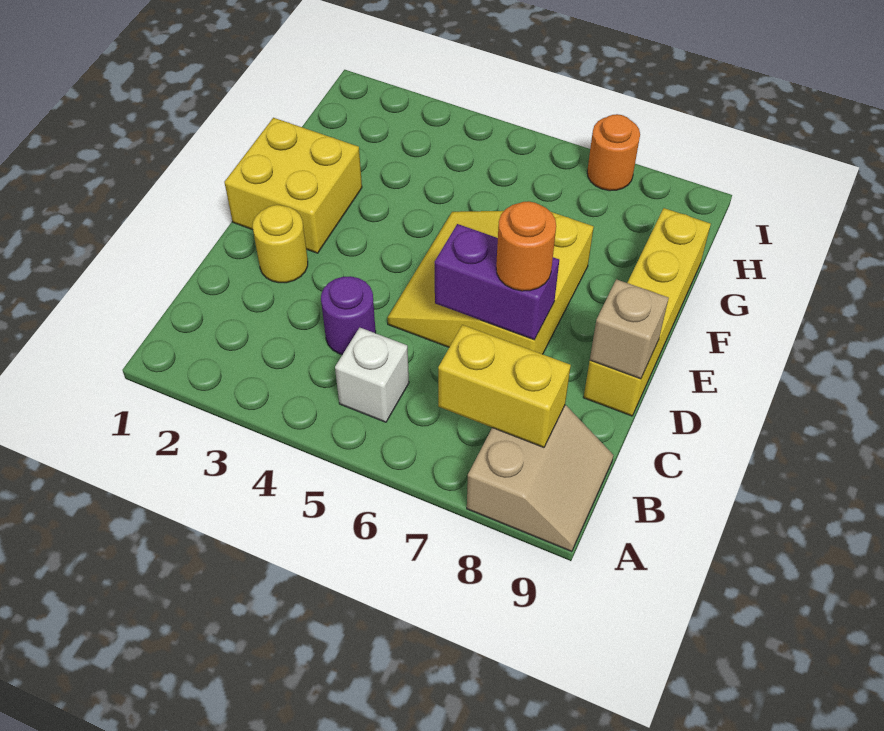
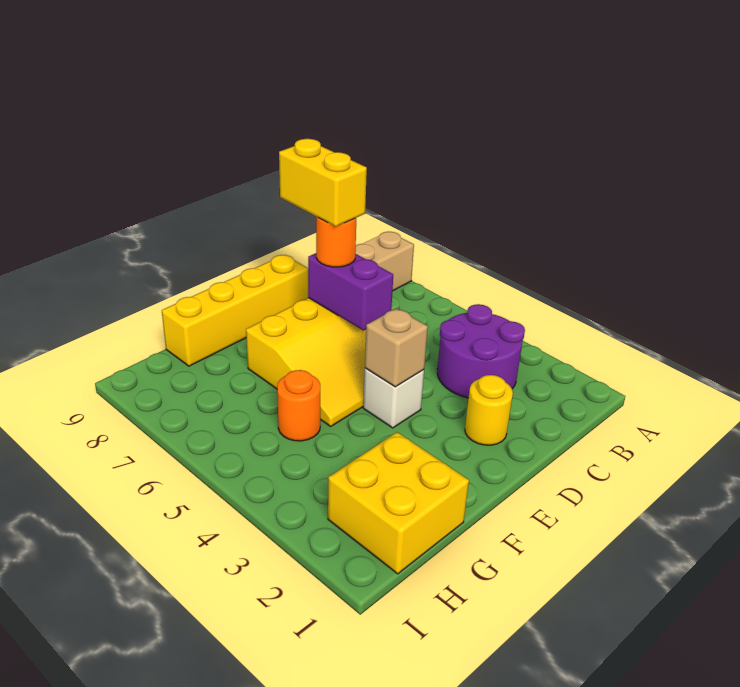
white brick B5 level 1 -> white brick E4 level 1
yellow brick B7:B8 level 2 -> yellow brick D7:D8 level 4
purple round brick C4 level 1 -> purple round brick B3:C4 level 1
tan brick D9 level 2 -> tan brick E4 level 2
yellow brick E1:F2 level 1 -> yellow brick G1:H2 level 1
orange round brick I7 level 1 -> orange round brick G5 level 1

